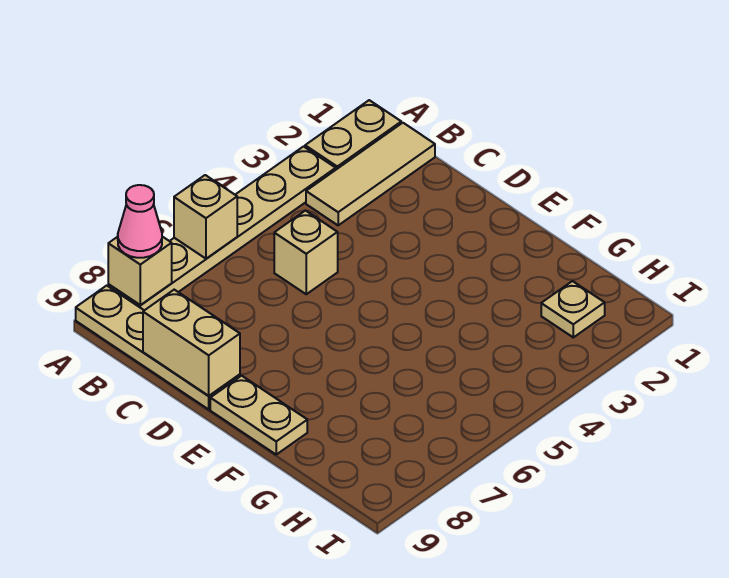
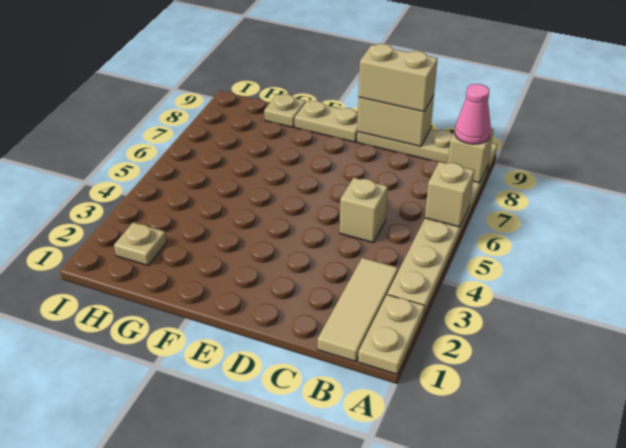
none -> tan brick C9:D9 level 3
none -> tan plate G9 level 1

